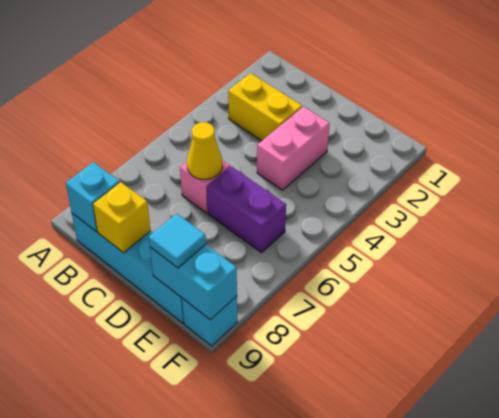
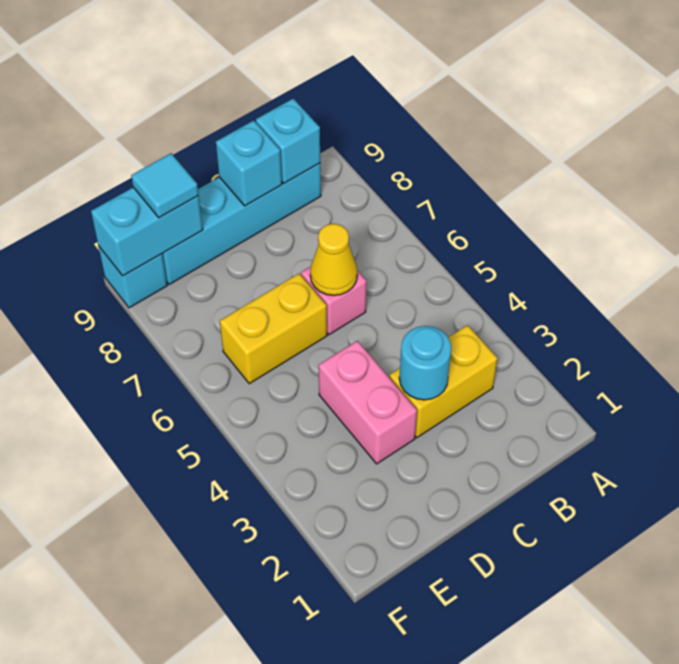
none -> cyan round brick C3 level 2
yellow brick C9 level 2 -> cyan brick C9 level 2
purple brick D6:E6 level 1 -> yellow brick D6:E6 level 1

